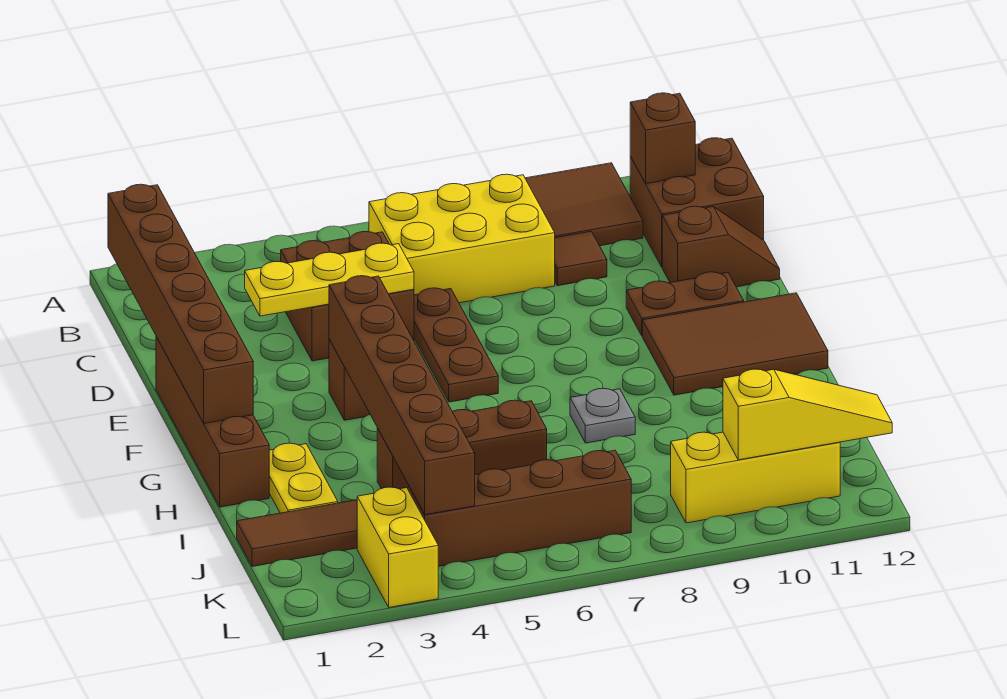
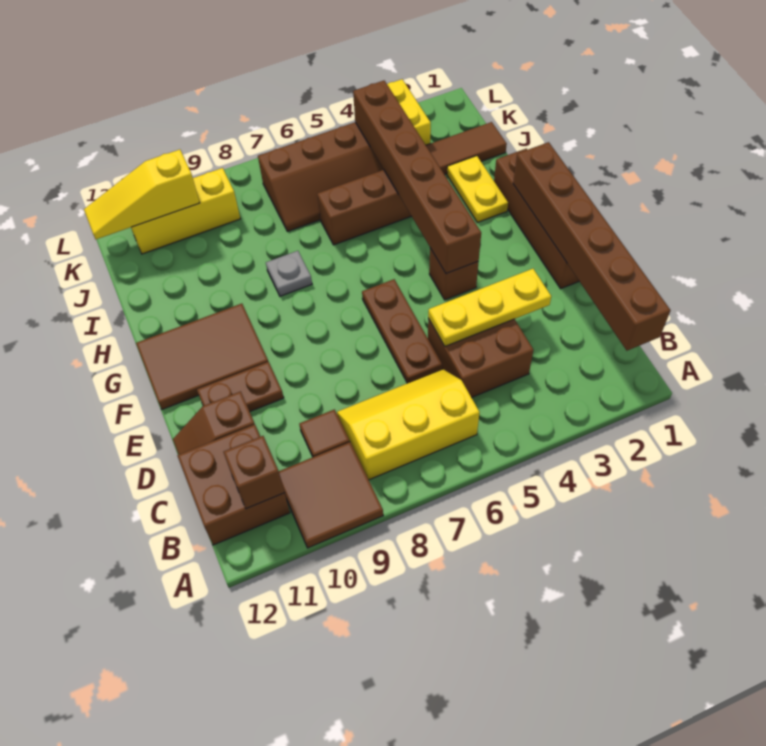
yellow brick B6:C8 level 1 -> yellow slope B6:C8 level 1 top B

